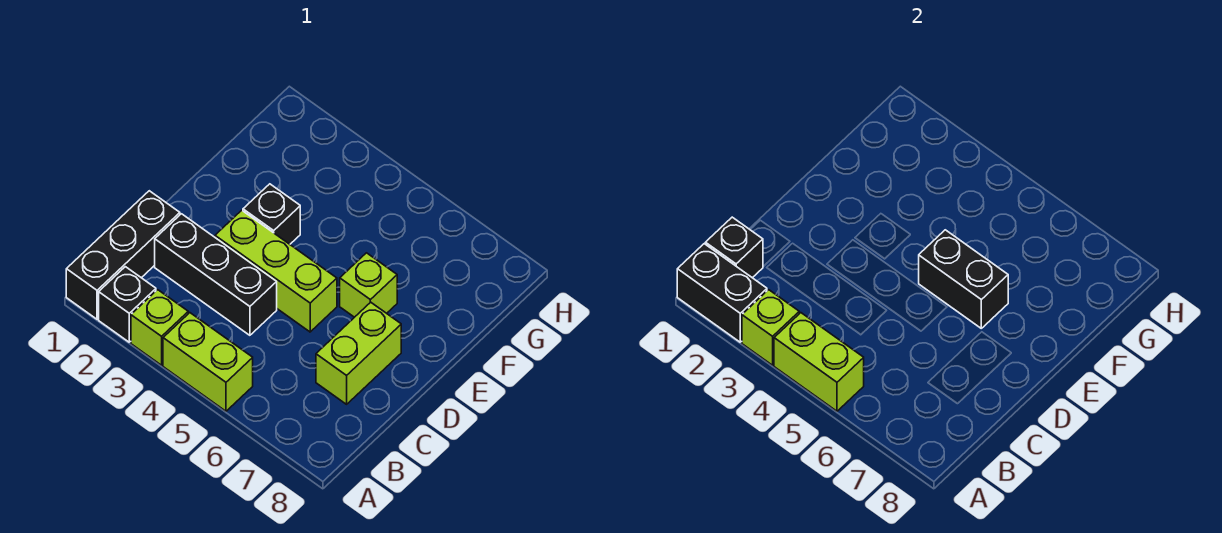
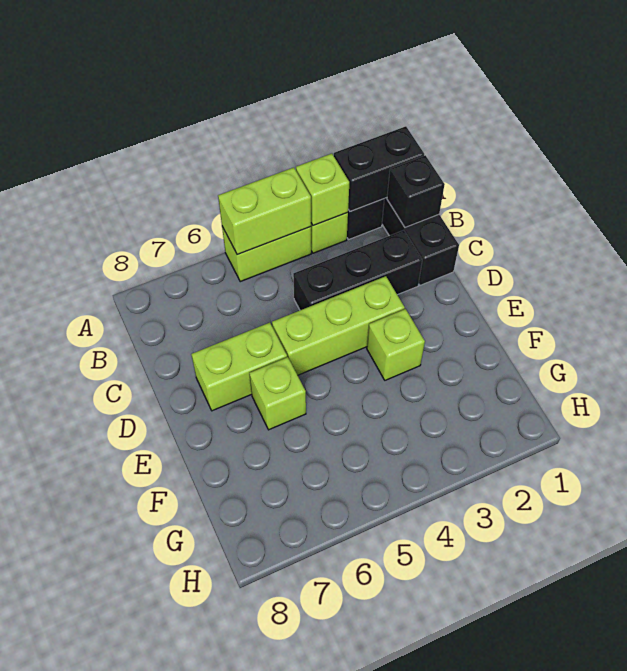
lime brick C7:D7 level 1 -> lime brick D6:D7 level 1
black brick E3 level 1 -> lime brick E3 level 1
black brick E5:E6 level 2 -> none

